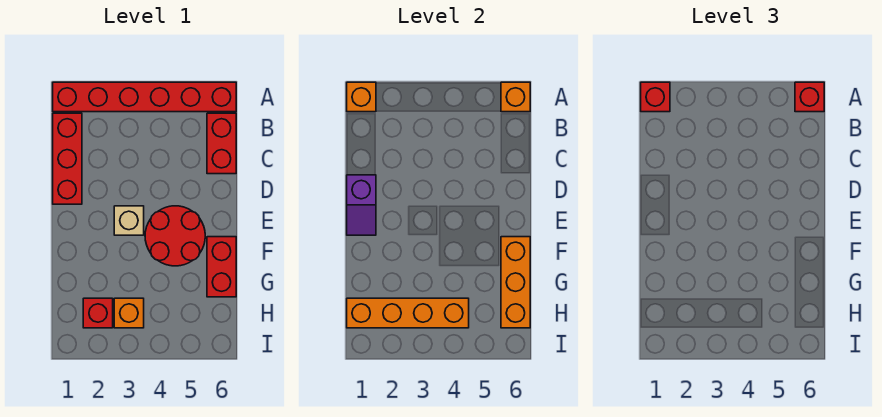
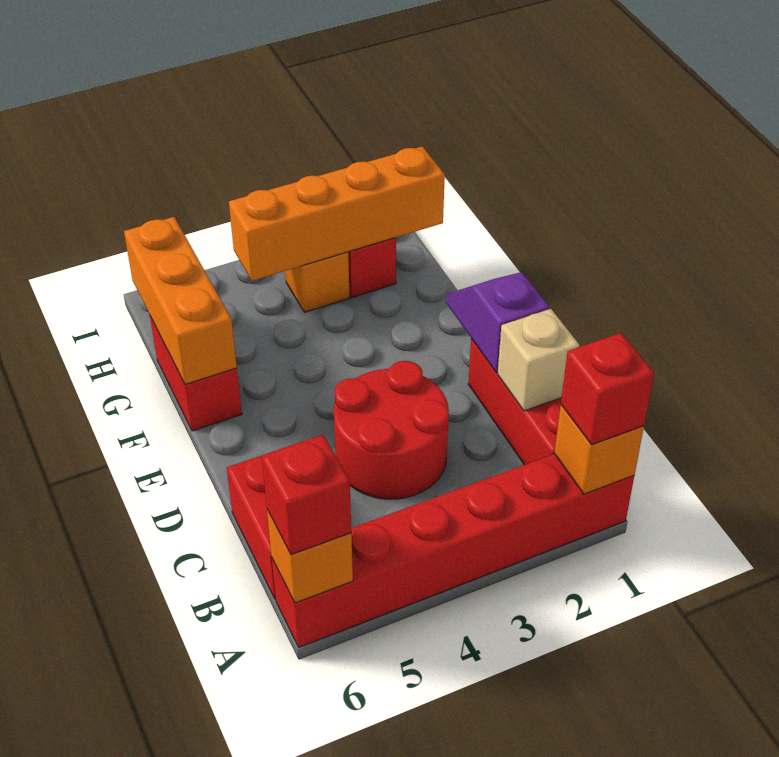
tan brick E3 level 1 -> tan brick C1 level 2
red round brick E4:F5 level 1 -> red round brick C3:D4 level 1

